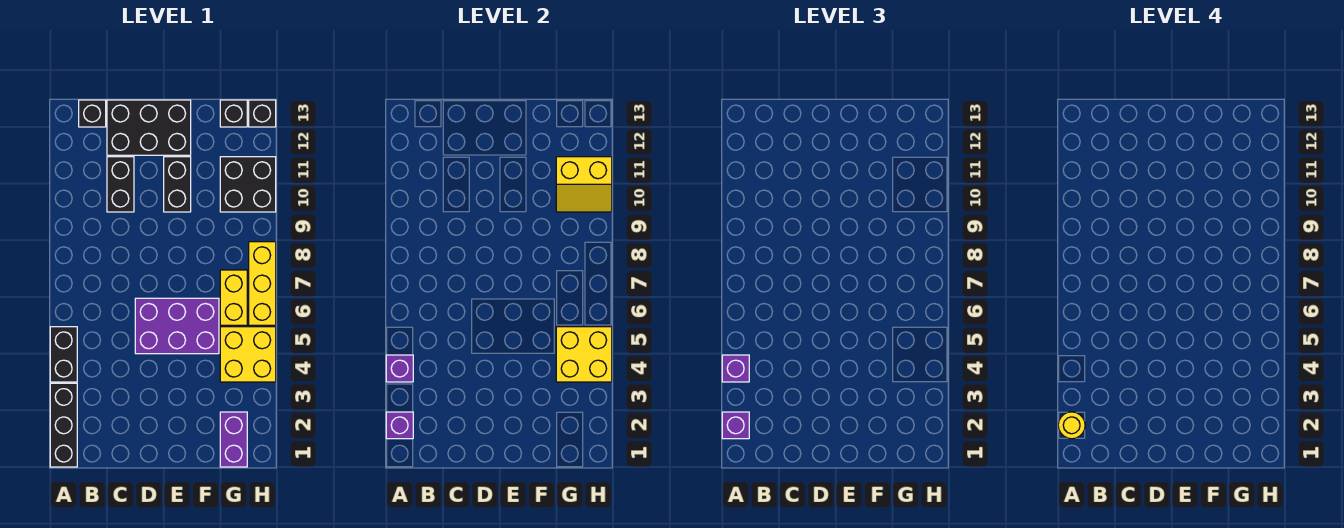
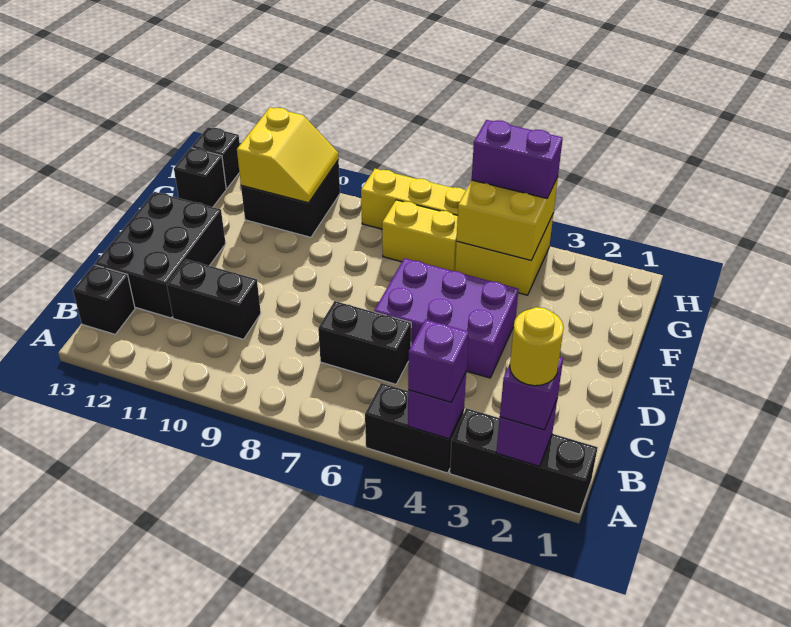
purple brick D5:F6 level 1 -> purple brick D4:E6 level 1
black brick E10:E11 level 1 -> black brick C6:C7 level 1
purple brick G1:G2 level 1 -> purple brick H4:H5 level 3

